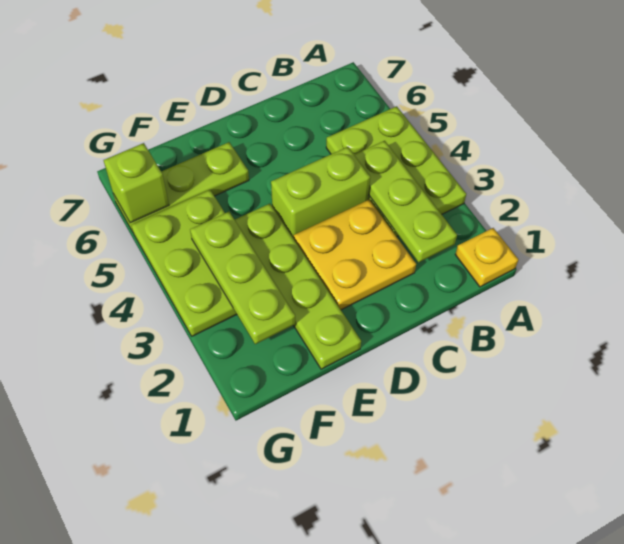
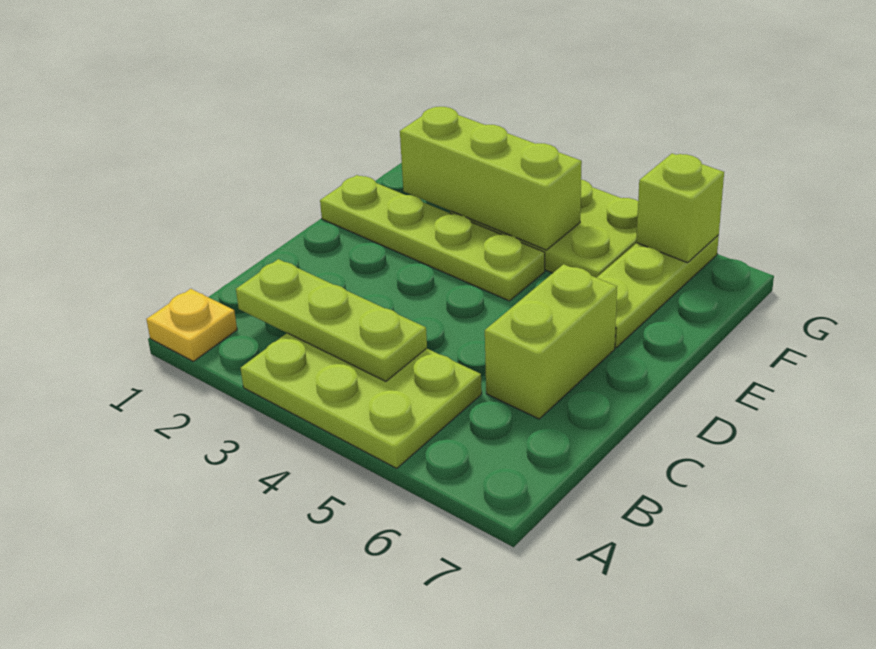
yellow plate C2:D3 level 1 -> none
lime brick C4:D4 level 1 -> lime brick C6:D6 level 1
lime plate F2:F4 level 2 -> lime brick F2:F4 level 2

